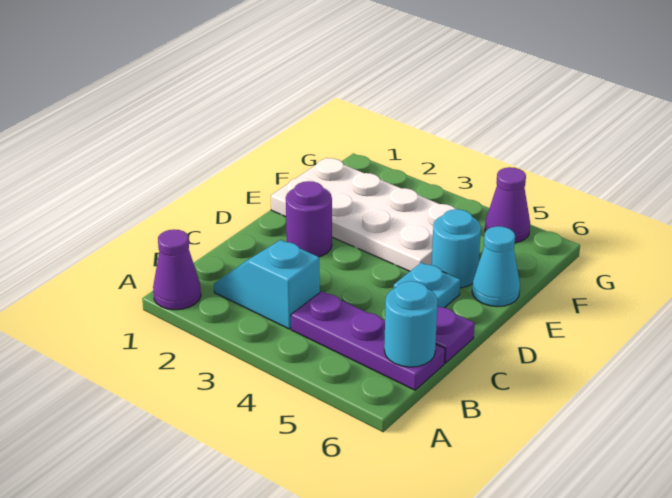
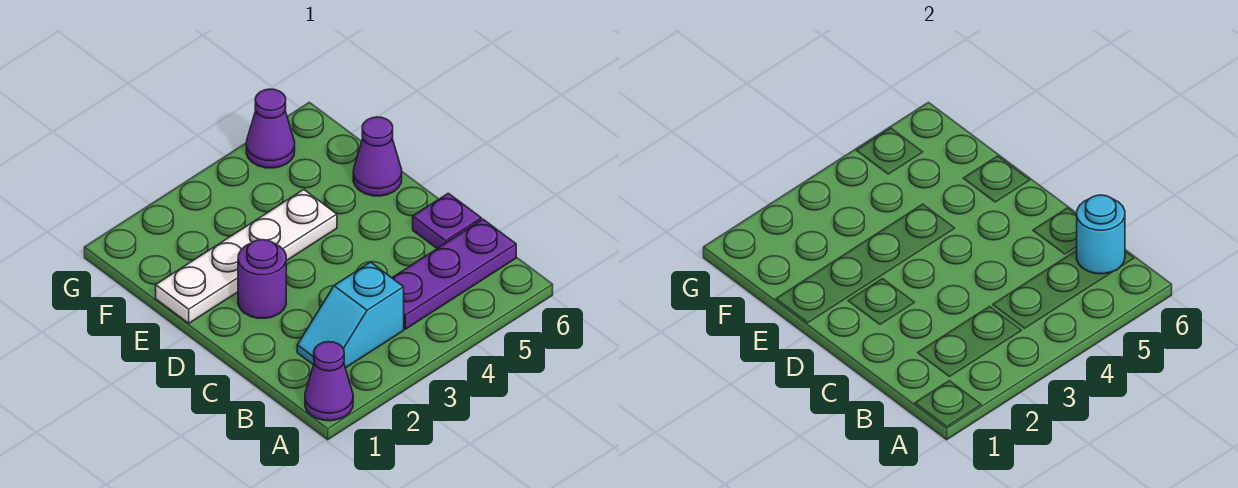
cyan plate D5 level 1 -> none
white plate E1:F4 level 1 -> white plate E1:E4 level 1
cyan round brick E5 level 1 -> none
cyan cone E6 level 1 -> purple cone E6 level 1

